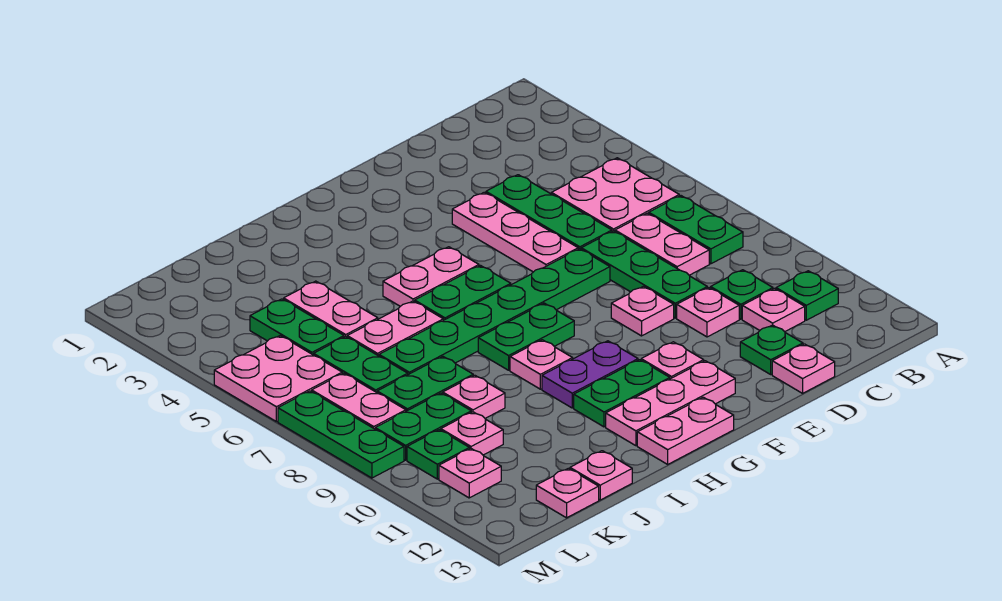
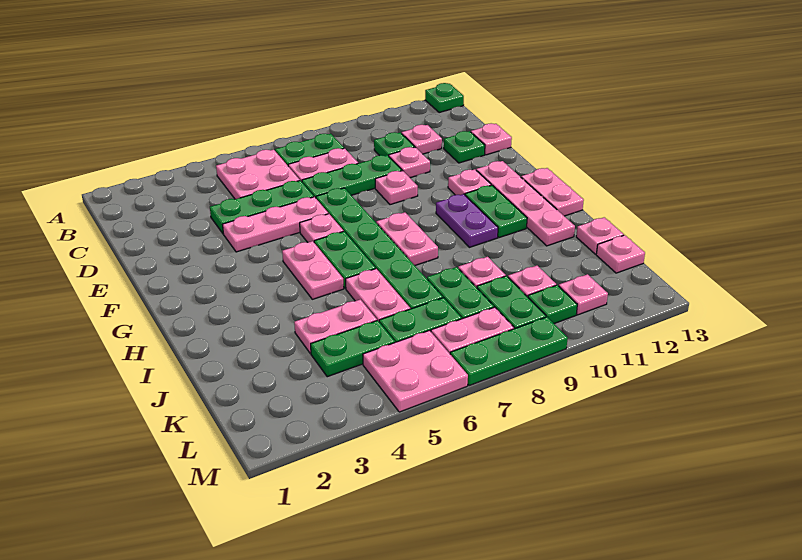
green plate B11 level 1 -> green plate A13 level 1
pink plate F12:H12 level 1 -> pink plate F12:I12 level 1
green plate G8:H8 level 1 -> pink plate G8:H8 level 1
pink plate H9 level 1 -> pink plate F6 level 1

